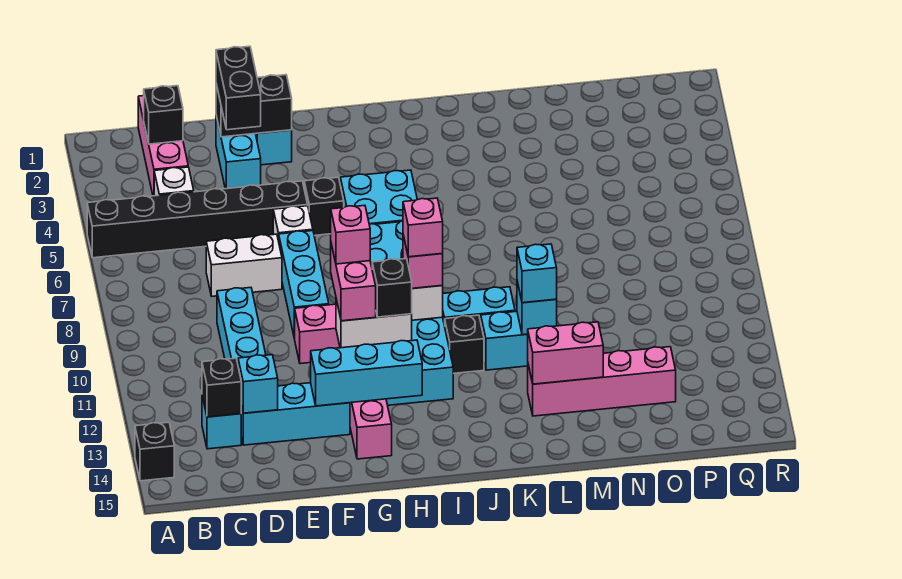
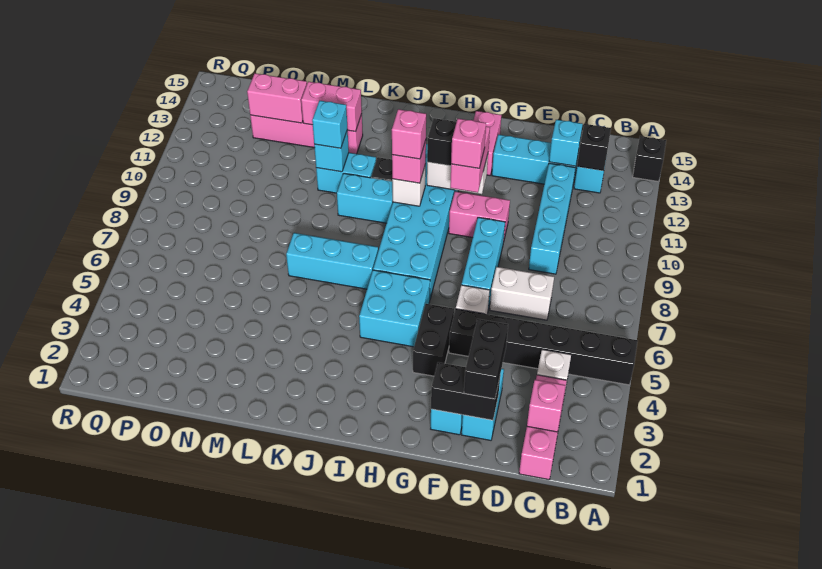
black brick C2 level 2 -> pink brick C2 level 2
cyan brick F13:H13 level 2 -> cyan brick J7:L7 level 1
black brick G5 level 1 -> black brick G4:G5 level 1
none -> pink brick N13:O13 level 2

